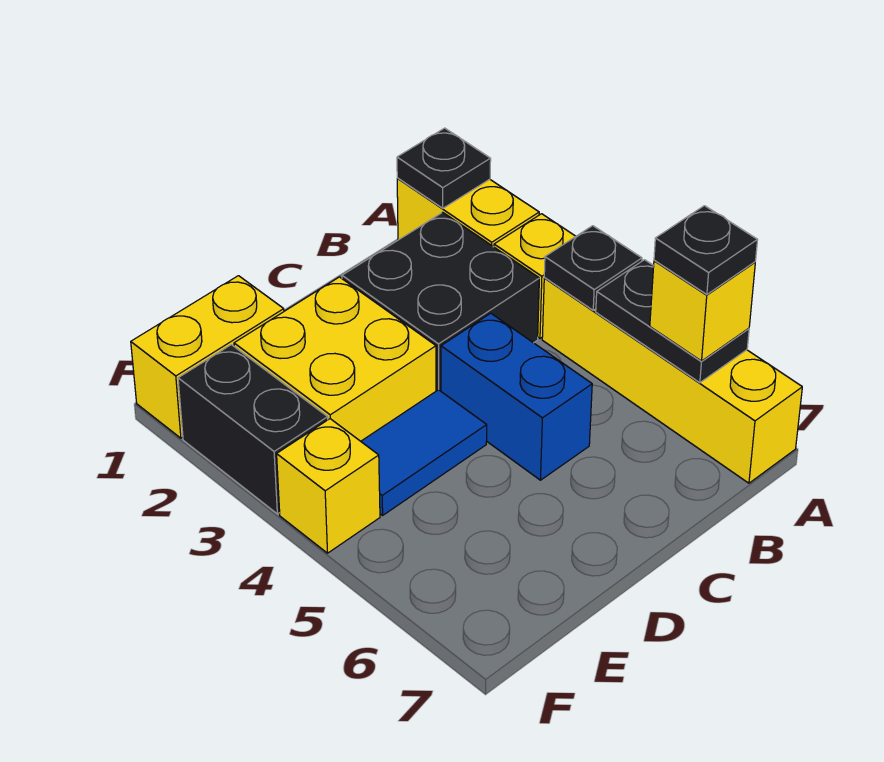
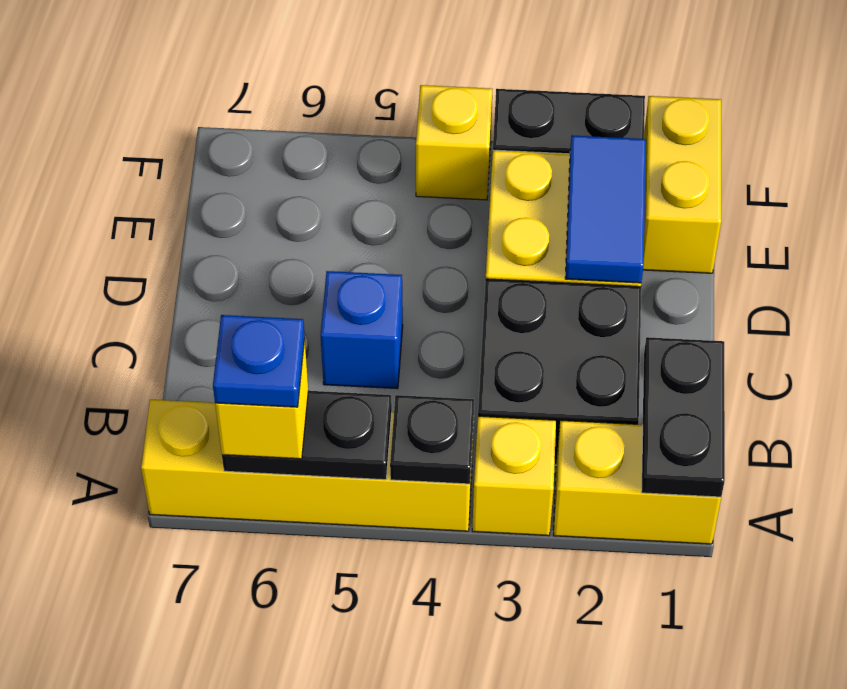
black plate A1 level 2 -> black plate A1:B1 level 2
black plate A6 level 4 -> blue plate A6 level 4
blue brick C4:C5 level 1 -> blue brick C5 level 1
blue tile D4:E4 level 1 -> blue tile D2:E2 level 2

